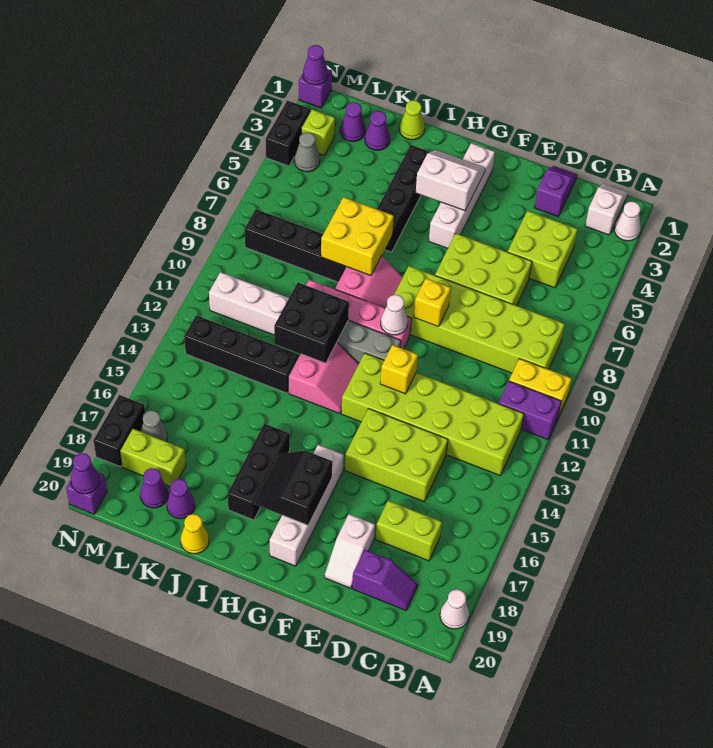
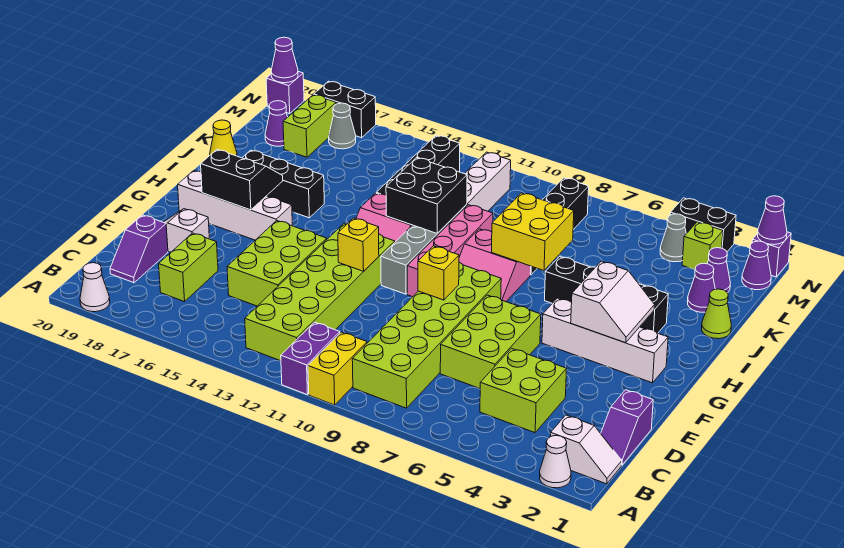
purple slope D1:D2 level 1 top 2 -> purple slope C1:D1 level 1 top D
white cone G10 level 2 -> none
purple cone K19 level 1 -> purple cone M1 level 1

